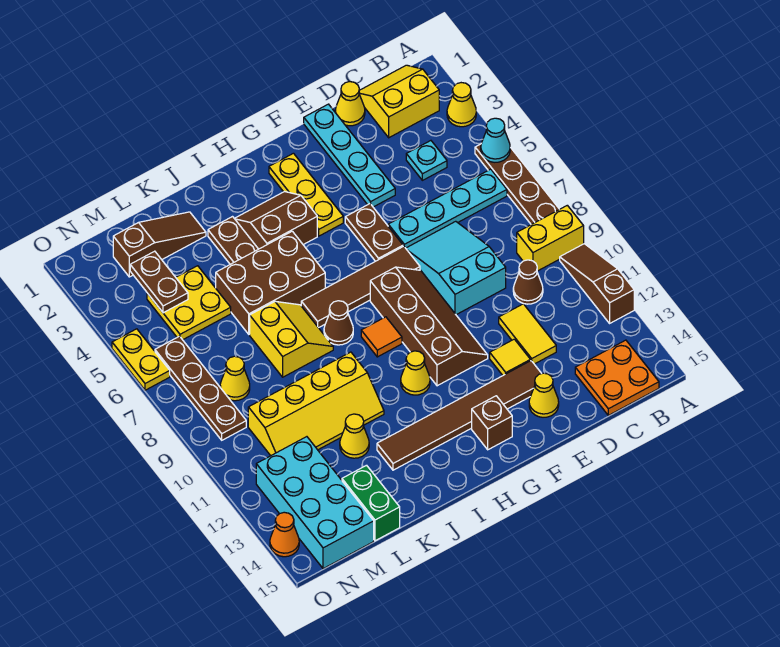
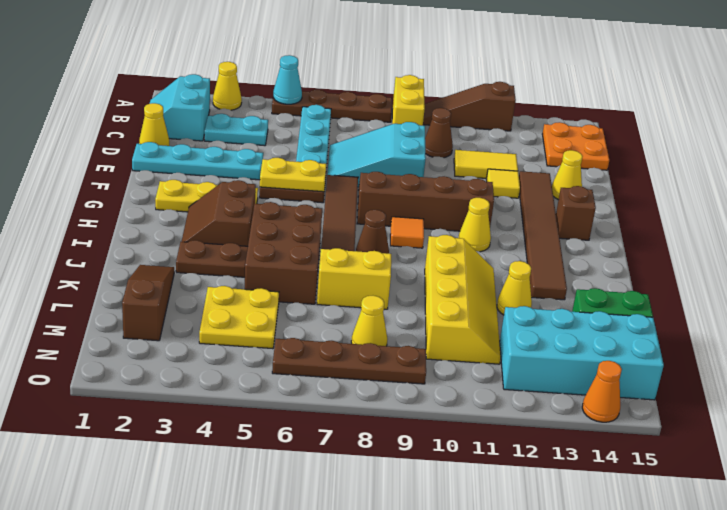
yellow slope B1:C2 level 1 top 2 -> cyan slope B1:C2 level 1 top 2
cyan plate C4 level 1 -> cyan plate C3:C4 level 1
brown plate M3:M4 level 2 -> none
yellow plate O5:O6 level 1 -> yellow plate F5:F6 level 2

